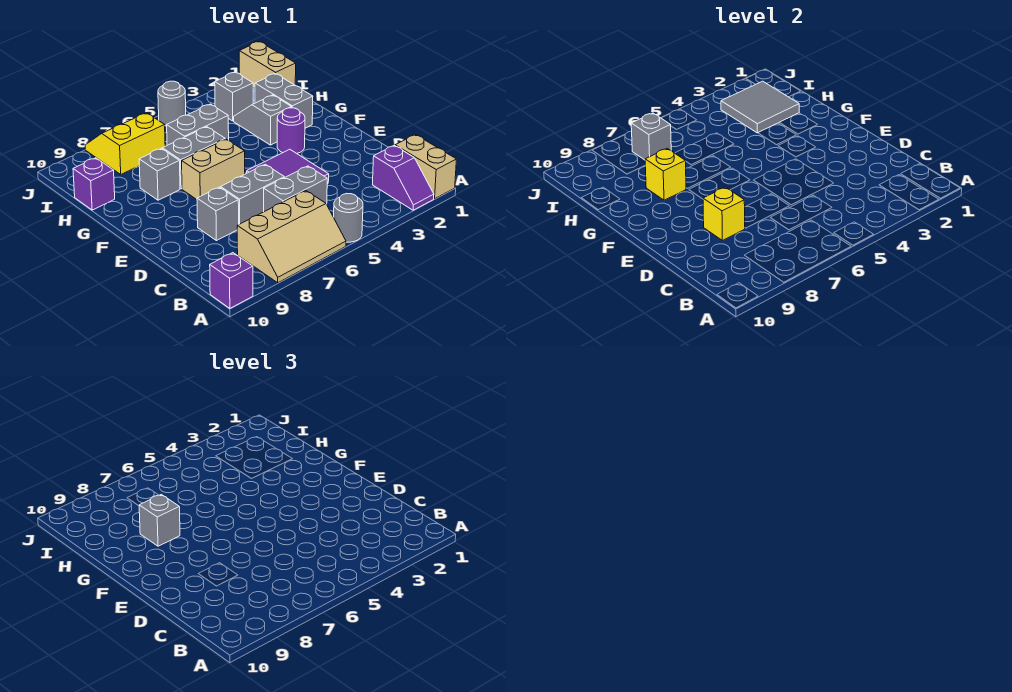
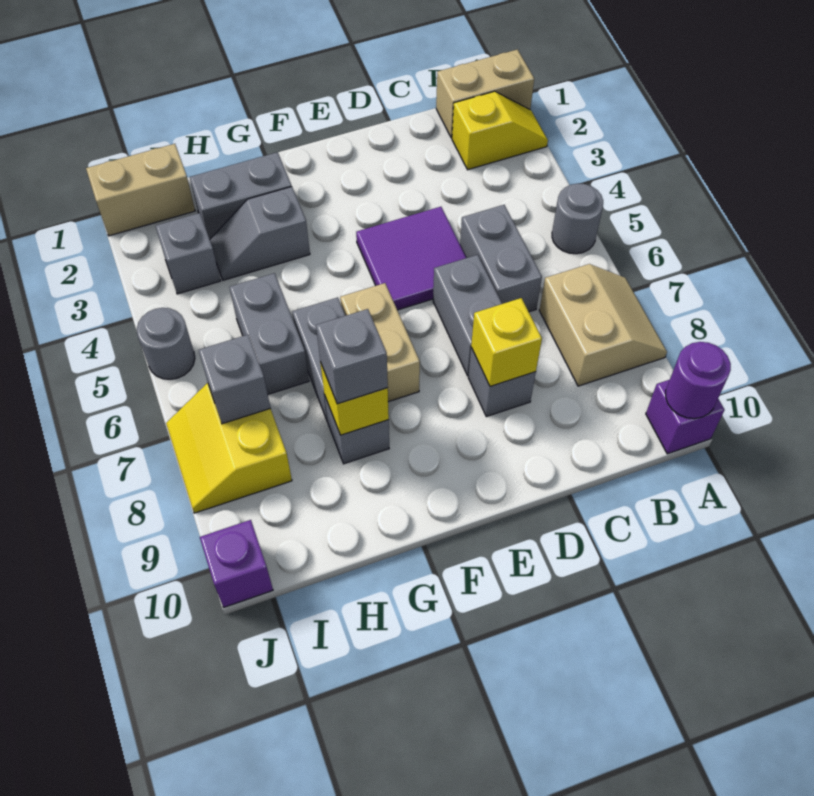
purple slope A2:B2 level 1 top B -> yellow slope A2:B2 level 1 top B
tan slope A6:B8 level 1 top B -> tan slope A7:B8 level 1 top B
purple round brick F3 level 1 -> purple round brick A10 level 2
grey tile H2:I3 level 2 -> none
purple brick H10 level 1 -> purple brick J10 level 1

